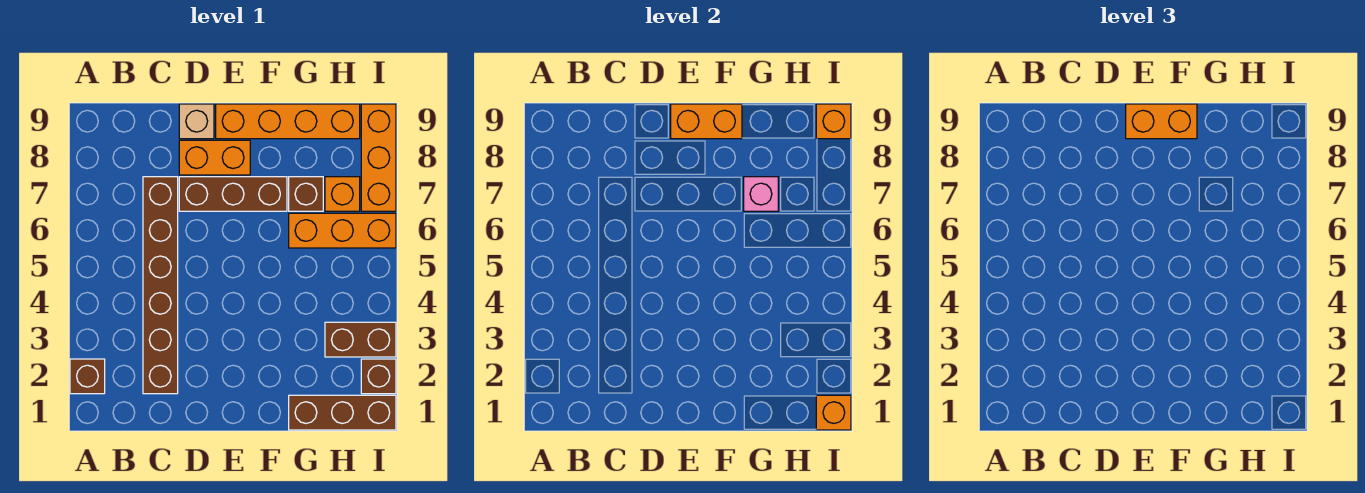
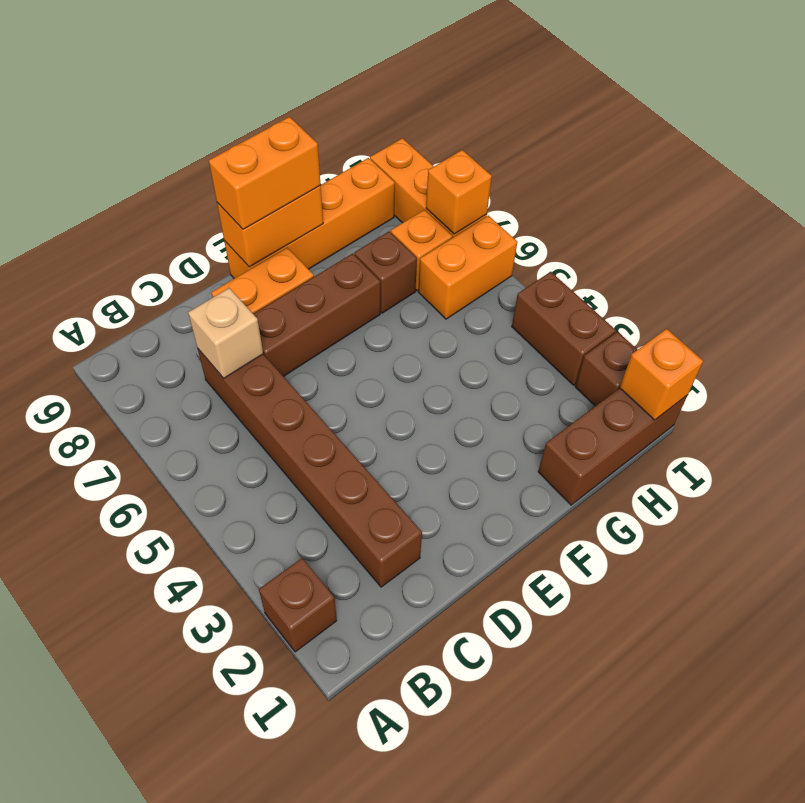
tan brick D9 level 1 -> tan brick C7 level 2
orange brick G6:I6 level 1 -> orange brick H6:I6 level 1
pink brick G7 level 2 -> none
brown brick H3:I3 level 1 -> brown brick I3:I4 level 1
orange brick I9 level 2 -> orange brick I7 level 2

